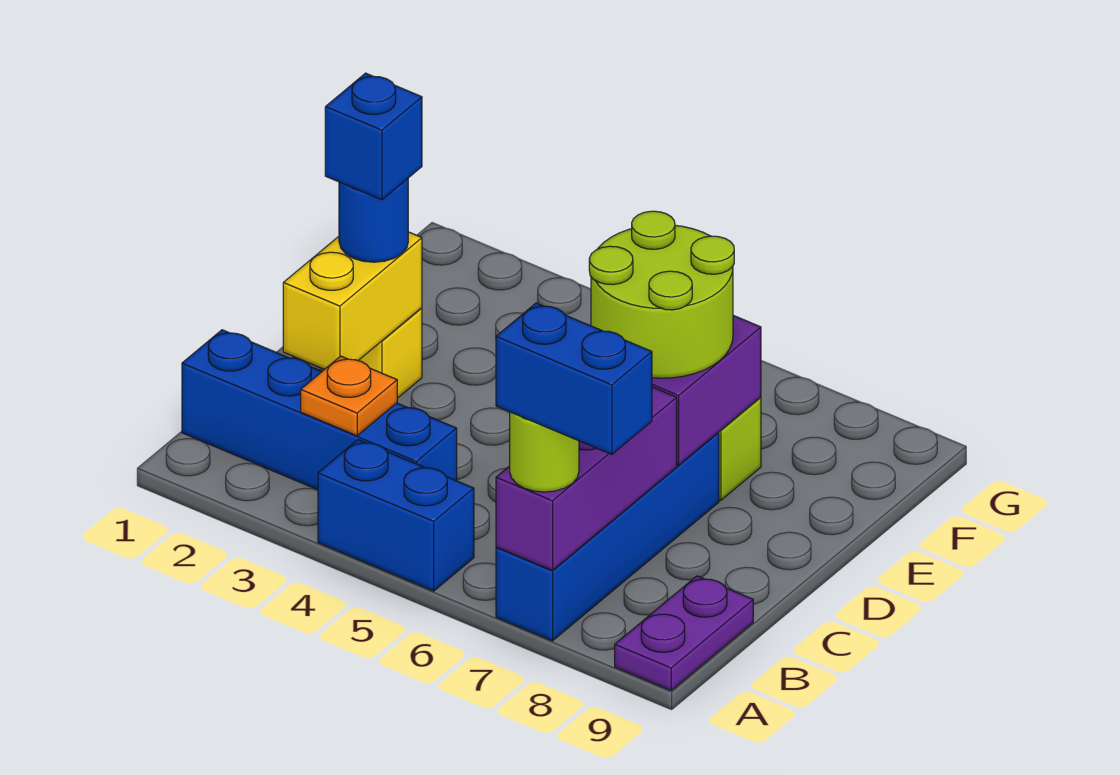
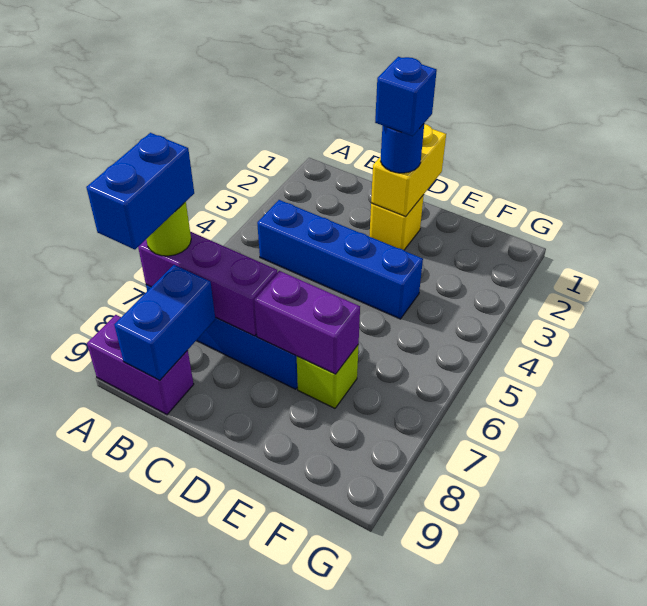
blue brick A4:A5 level 1 -> blue brick B8:B9 level 2
purple plate A9:B9 level 1 -> purple brick A9:B9 level 1
blue brick B1:B4 level 1 -> blue brick B4:E4 level 1
orange plate B3 level 2 -> none
yellow brick C2:D2 level 2 -> yellow brick D1:D2 level 2
lime round brick D6:E7 level 3 -> none

